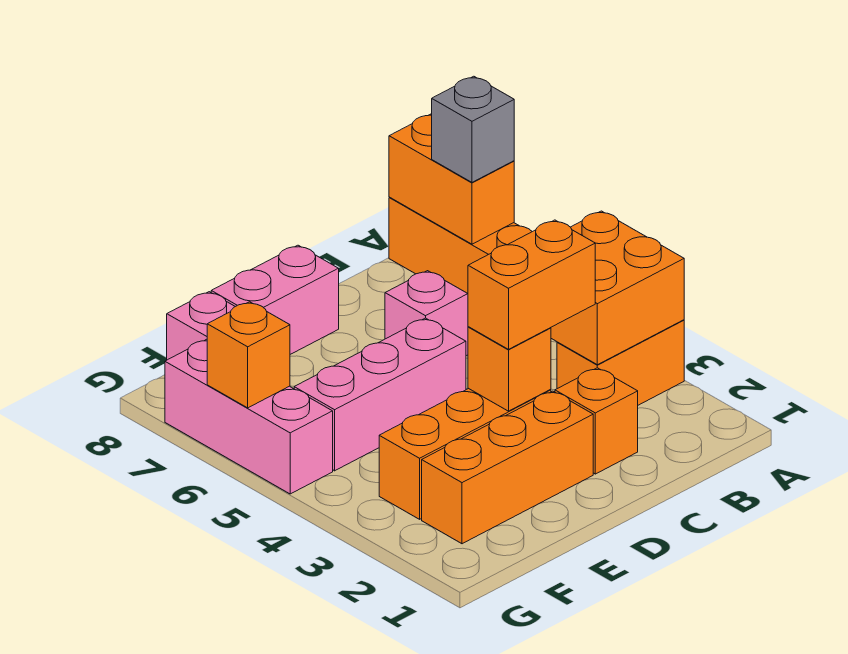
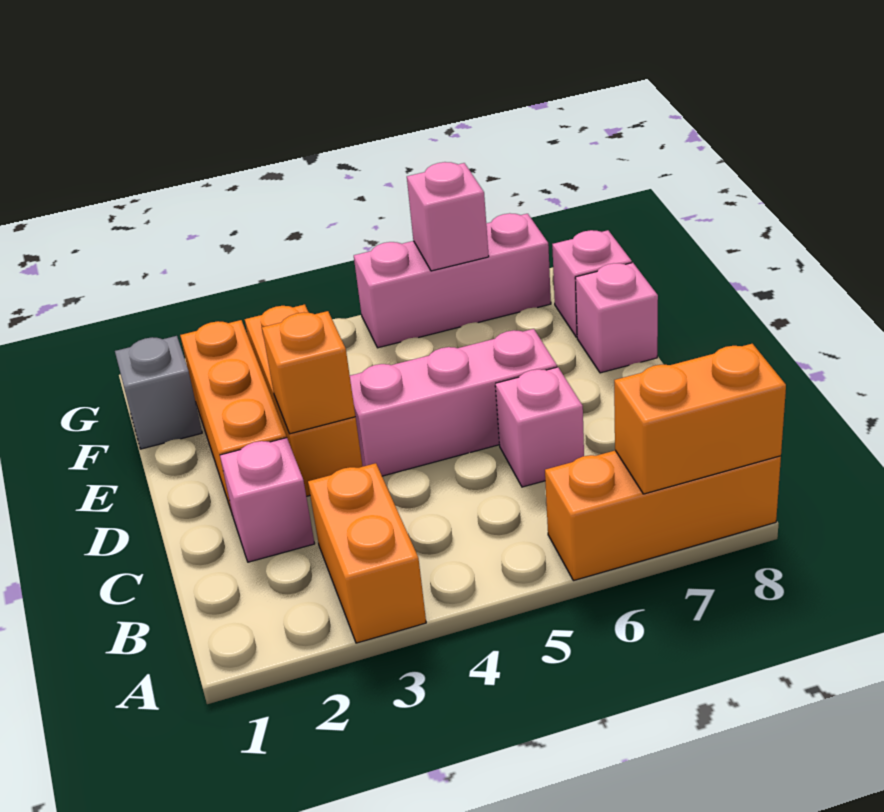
orange brick A3:B4 level 2 -> none
grey brick A7 level 3 -> grey brick F1 level 1
orange brick C2 level 1 -> pink brick C2 level 1
orange brick C3:D3 level 3 -> none
pink brick D5:F5 level 1 -> pink brick D4:D6 level 1
pink brick D8:E8 level 1 -> pink brick E8 level 1
orange brick G6 level 2 -> pink brick G6 level 2

